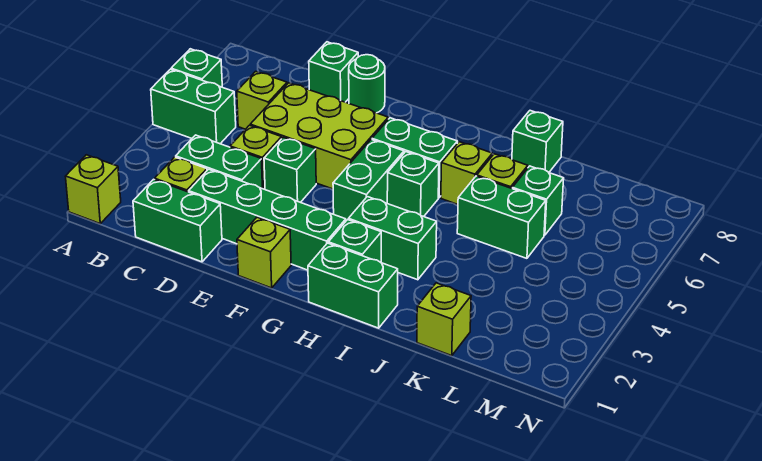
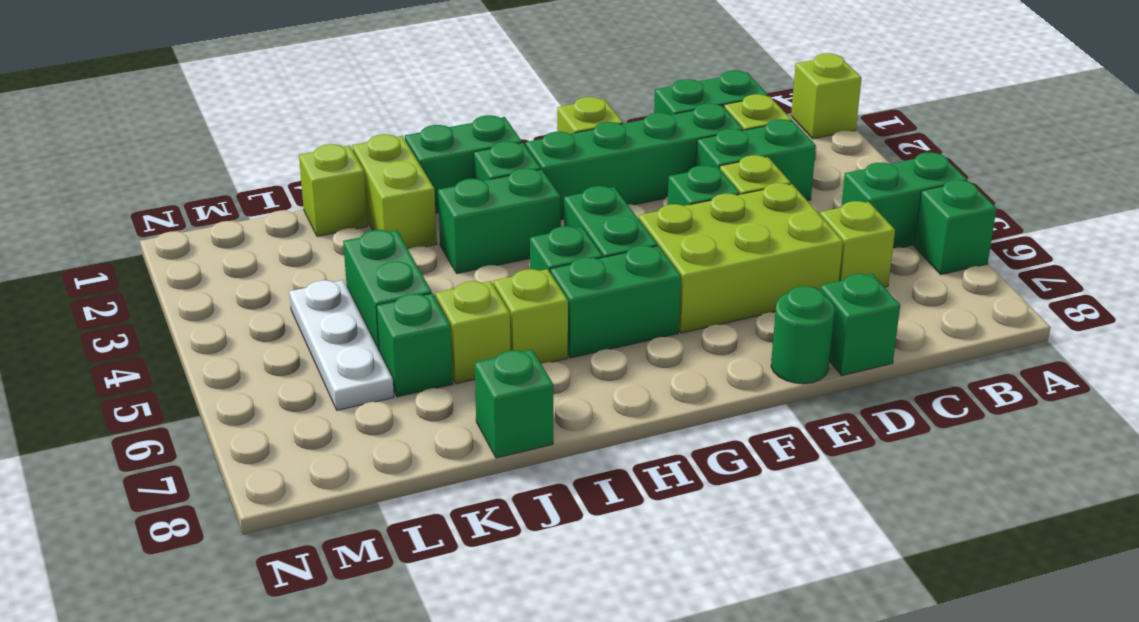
none -> lime brick J1:J2 level 1
green brick J5:K5 level 1 -> green brick K4:K5 level 1
none -> white plate L4:L6 level 1

